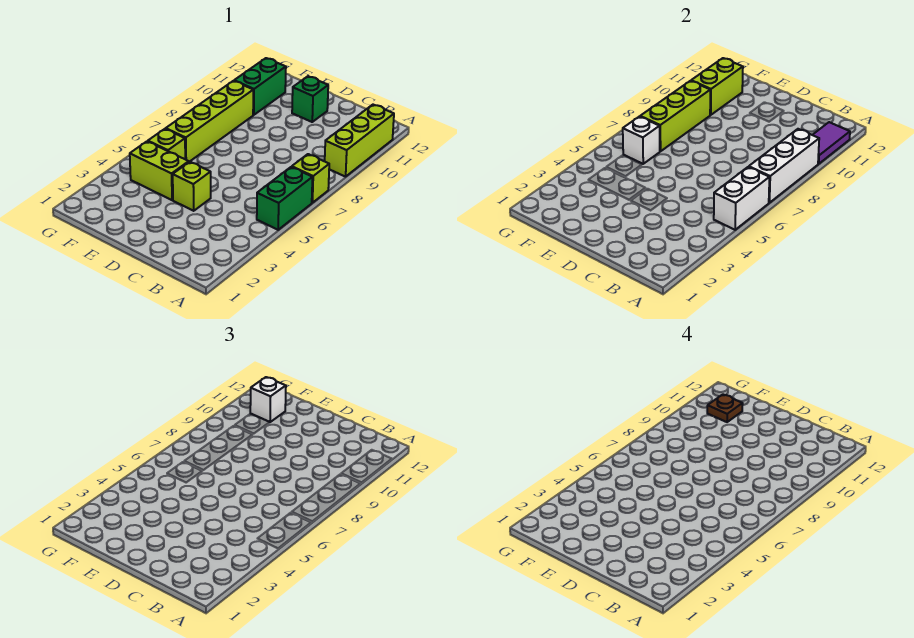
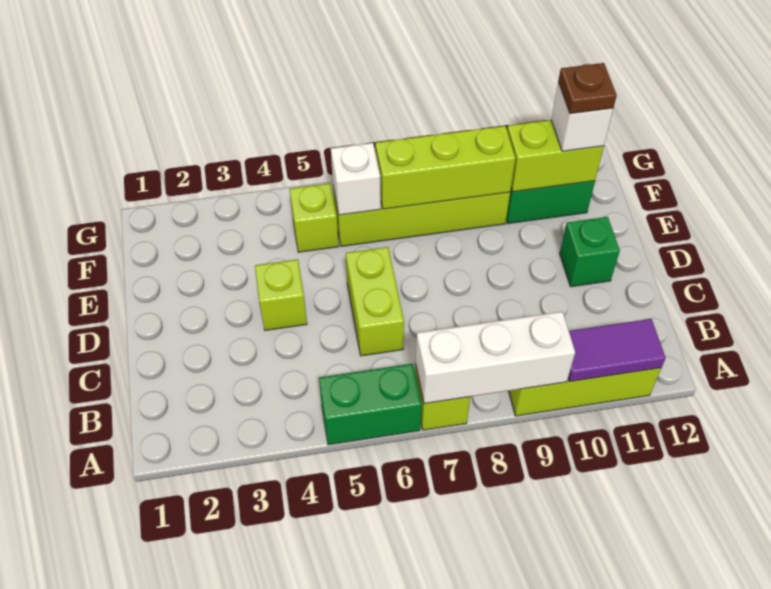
white brick A5:A6 level 2 -> none
lime brick E4:F4 level 1 -> lime brick C6:D6 level 1

